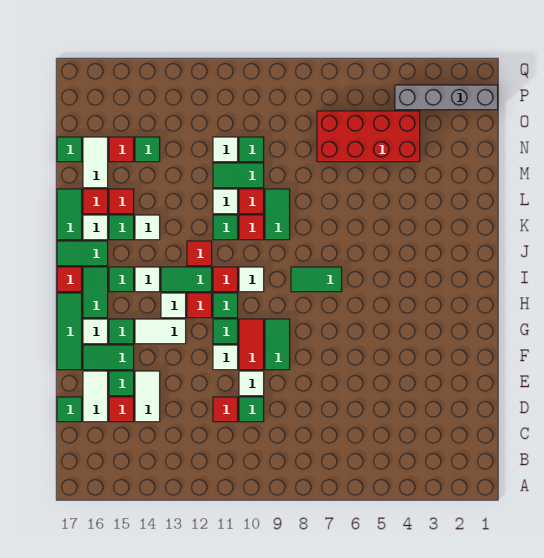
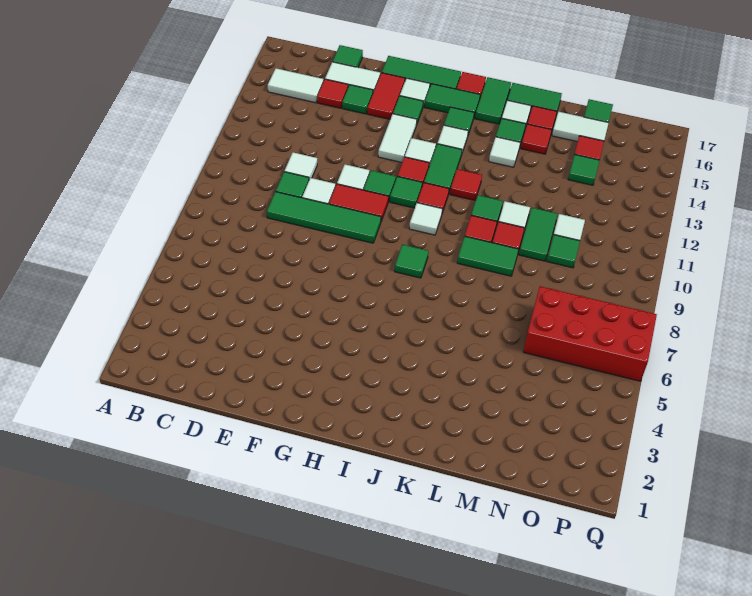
red tile D11 level 1 -> white tile D11 level 1
white tile D14:E14 level 1 -> white tile B15:C15 level 1
green tile F9:G9 level 1 -> green tile D9:G9 level 1
green tile F15:F16 level 1 -> red tile F15:F16 level 1
green tile I7:I8 level 1 -> green tile I8 level 1
red brick N4:O7 level 1 -> red brick N6:Q7 level 1
grey brick P1:P4 level 1 -> none

